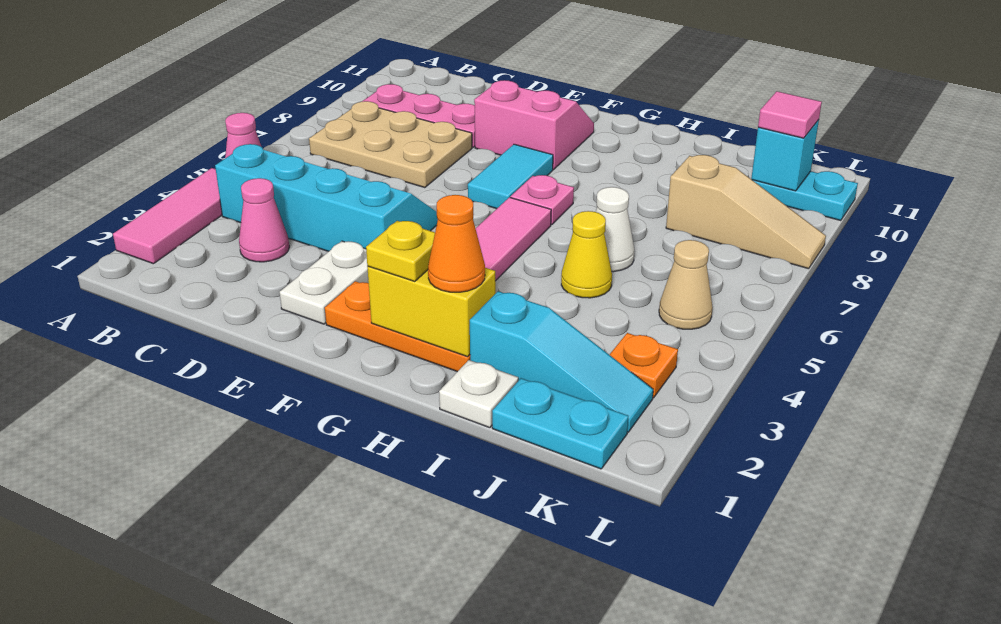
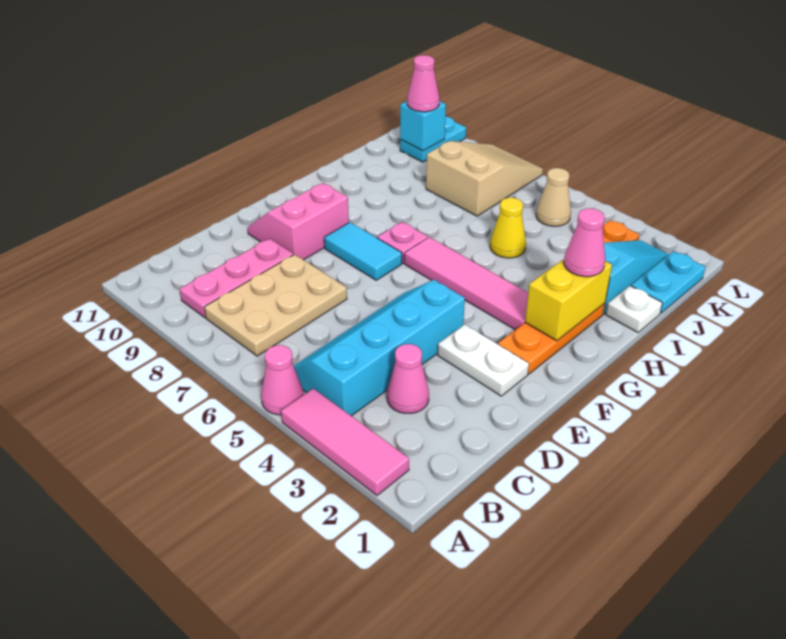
yellow plate G2 level 3 -> none
orange cone H2 level 3 -> pink cone H2 level 3
white cone I6 level 1 -> none
tan slope J8:L8 level 1 top J -> tan slope J7:L8 level 1 top J
pink tile K10 level 3 -> pink cone K10 level 3

